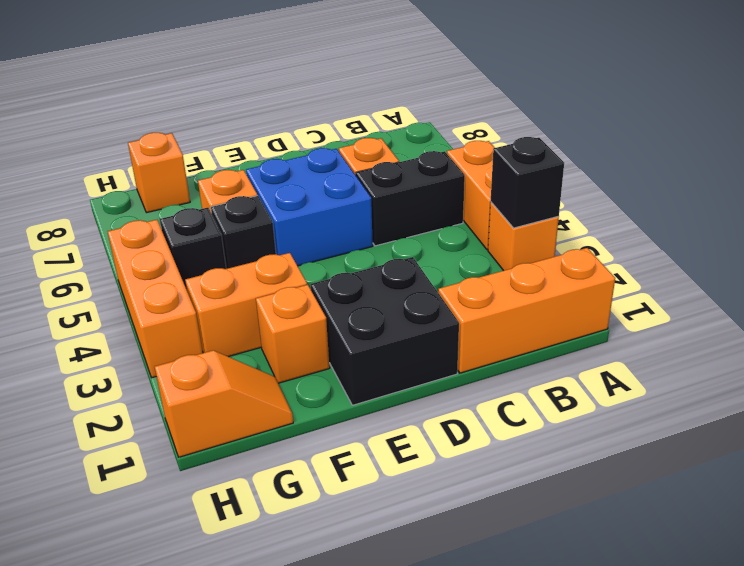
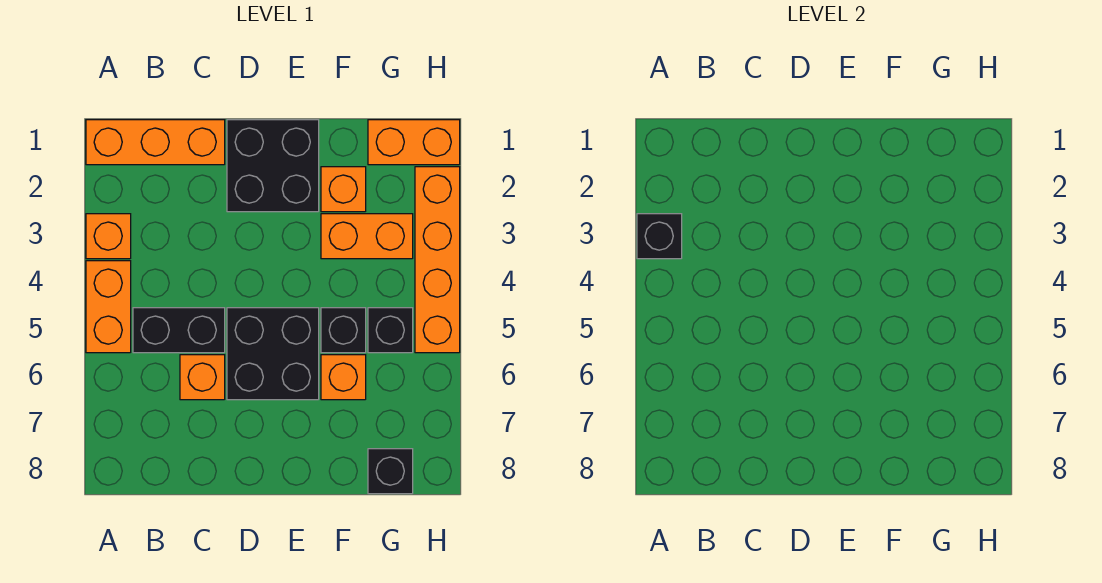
blue brick D5:E6 level 1 -> black brick D5:E6 level 1
orange slope G1:H1 level 1 top H -> orange brick G1:H1 level 1
orange brick G8 level 1 -> black brick G8 level 1
orange brick H3:H5 level 1 -> orange brick H2:H5 level 1

